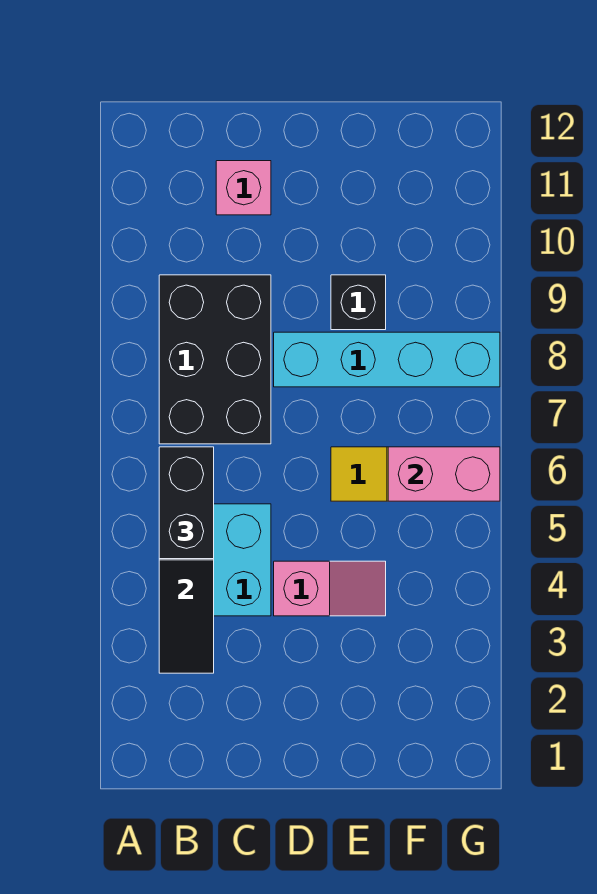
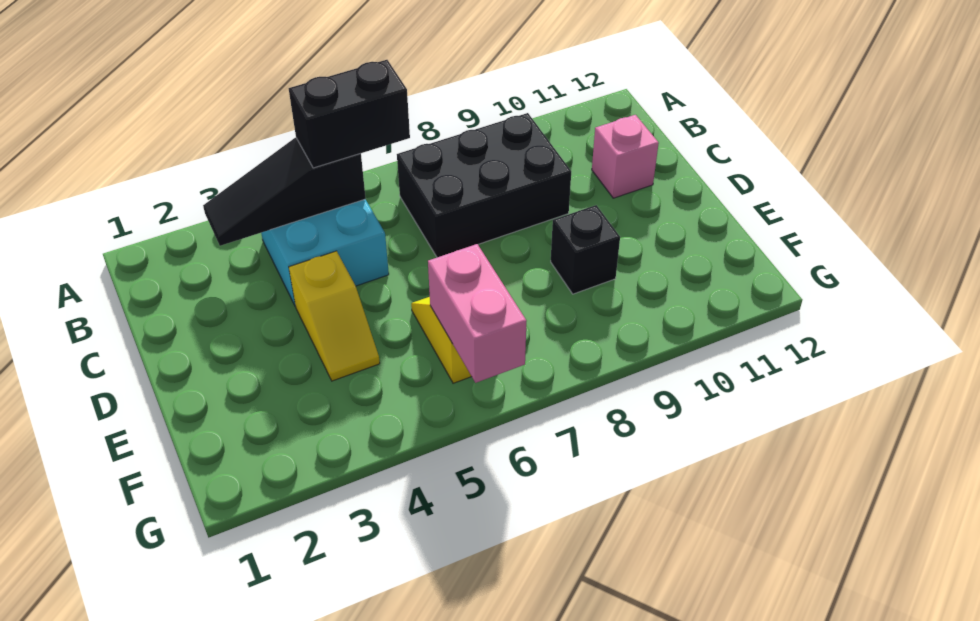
pink slope D4:E4 level 1 top D -> yellow slope D4:E4 level 1 top D
cyan brick D8:G8 level 1 -> none

